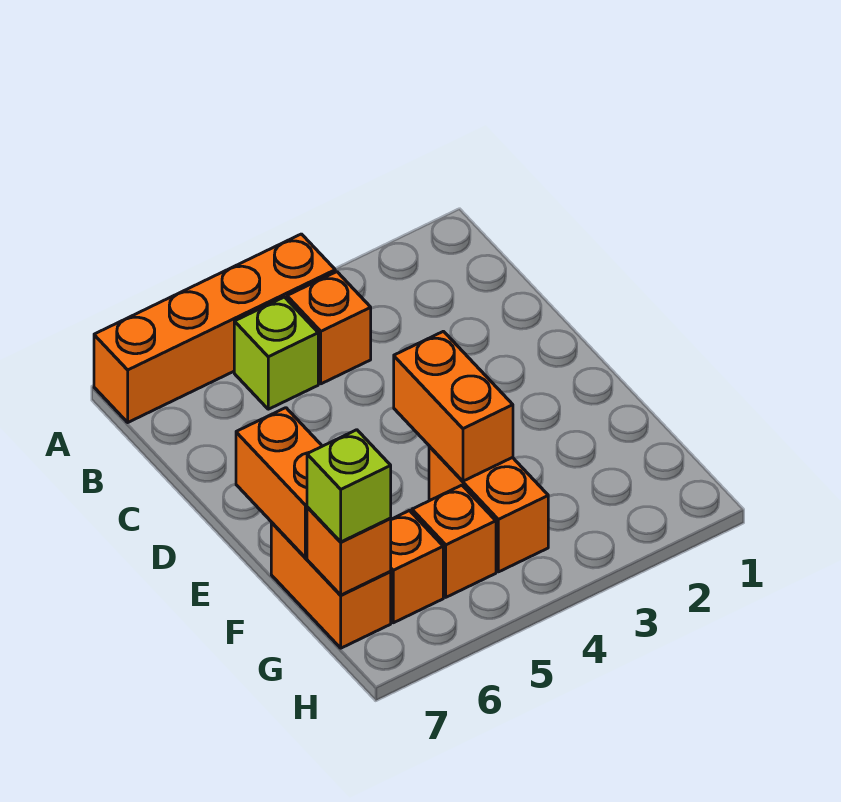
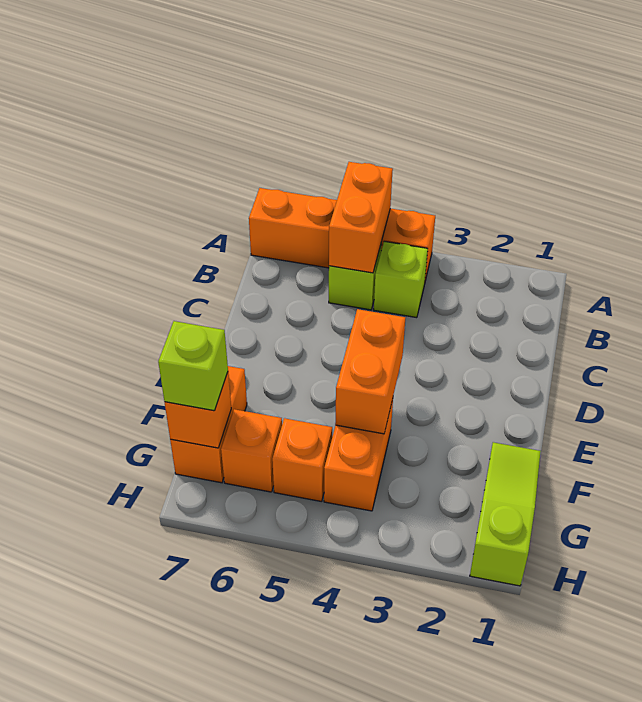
orange brick B4 level 1 -> lime brick B4 level 1
orange brick E7:F7 level 2 -> orange brick A5:B5 level 2
none -> lime slope F1:H1 level 1 top H

